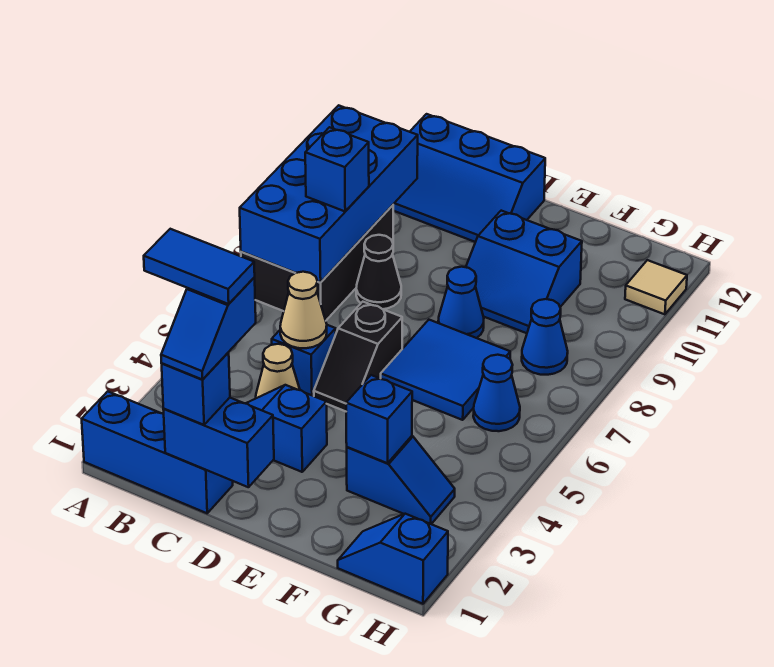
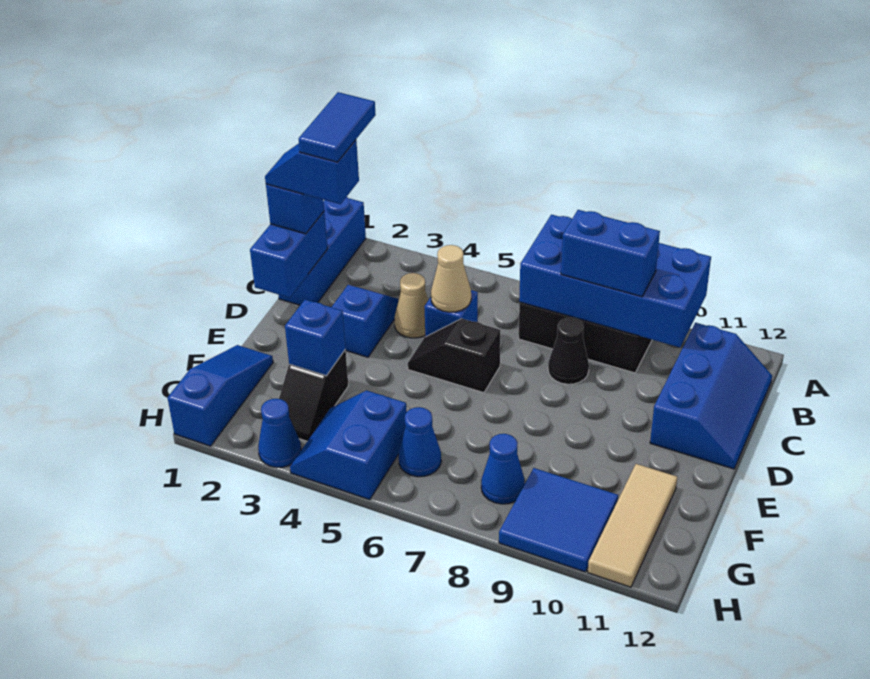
blue brick B8 level 3 -> blue brick B8:B9 level 3
blue slope B11:D12 level 1 top 12 -> blue slope B11:D12 level 1 top 11
blue tile E6:F7 level 1 -> blue tile G9:H10 level 1
blue cone E8 level 1 -> blue cone H3 level 1
blue slope E9:F10 level 1 top 10 -> blue slope G4:H5 level 1 top 5
blue slope F3:G3 level 1 top F -> black slope F3:G3 level 1 top F
blue slope G1:H1 level 1 top H -> blue slope F1:H1 level 1 top H
tan tile H11 level 1 -> tan tile F11:H11 level 1

